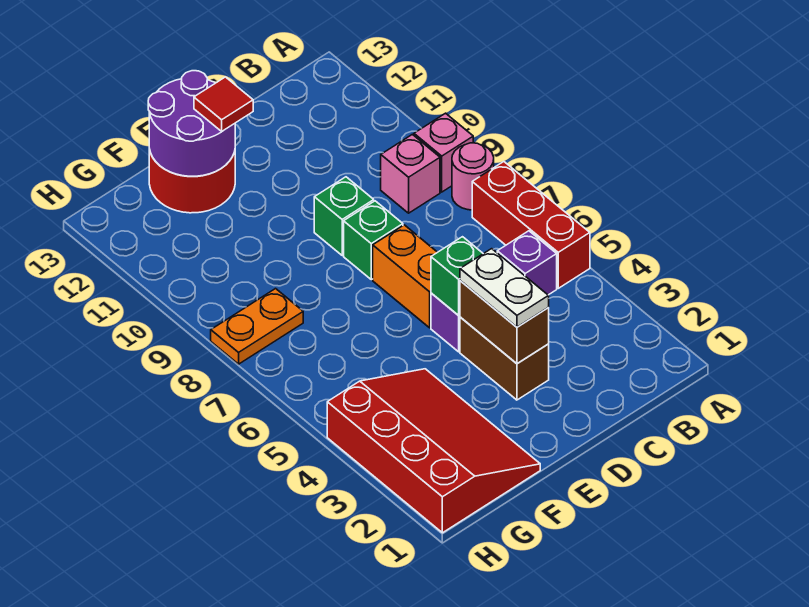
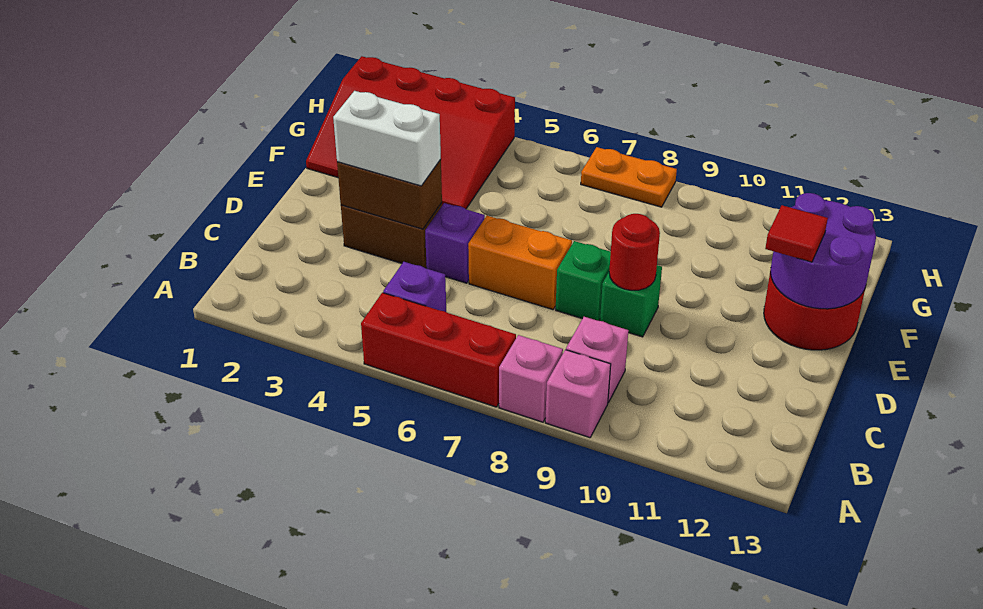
pink round brick A8 level 1 -> pink brick A8 level 1
white plate D3:D4 level 3 -> white brick D3:D4 level 3
green brick D5 level 2 -> none
none -> red round brick D9 level 2
orange plate G8:H8 level 1 -> orange plate H7:H8 level 1

